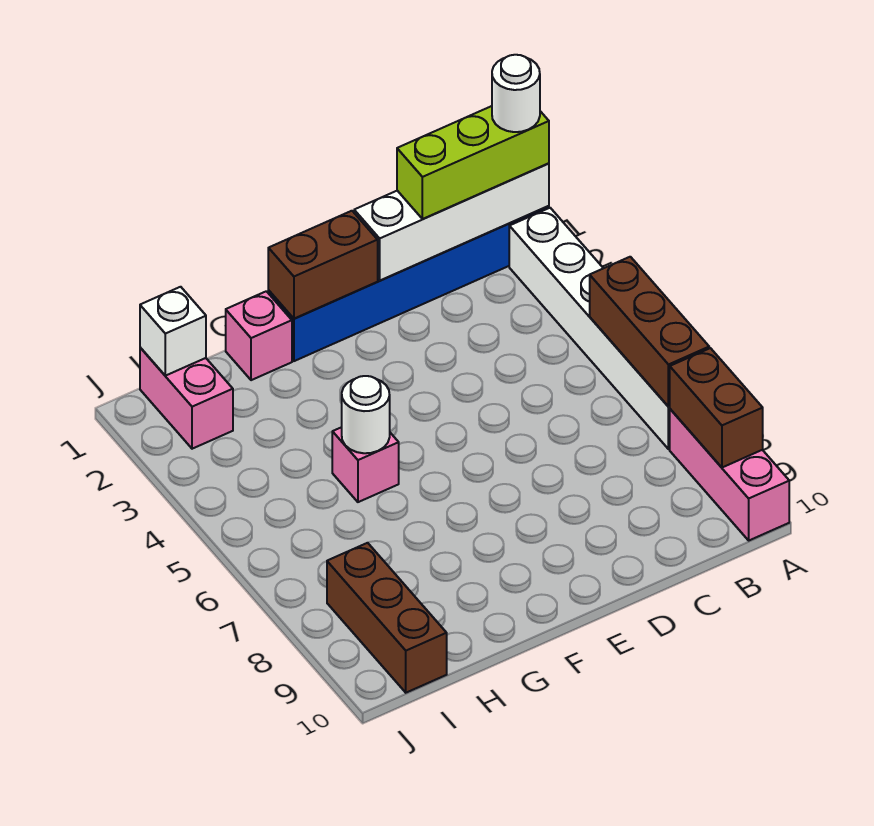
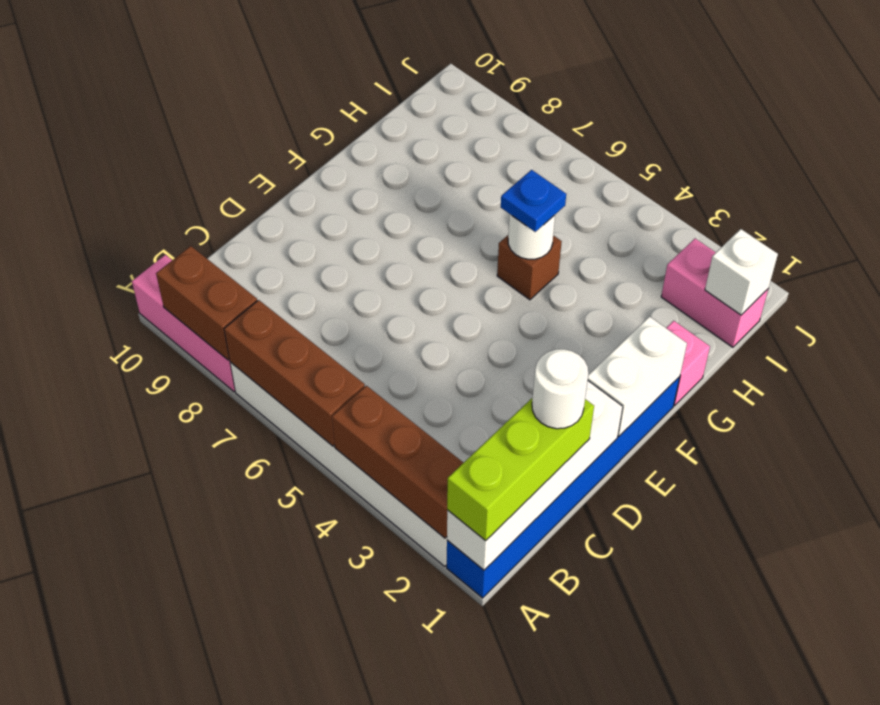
white round brick A1 level 4 -> white round brick C1 level 4
brown brick E1:F1 level 2 -> white brick E1:F1 level 2
pink brick G5 level 1 -> brown brick G5 level 1
none -> blue plate G5 level 3
brown brick I8:I10 level 1 -> brown brick A2:A4 level 2

